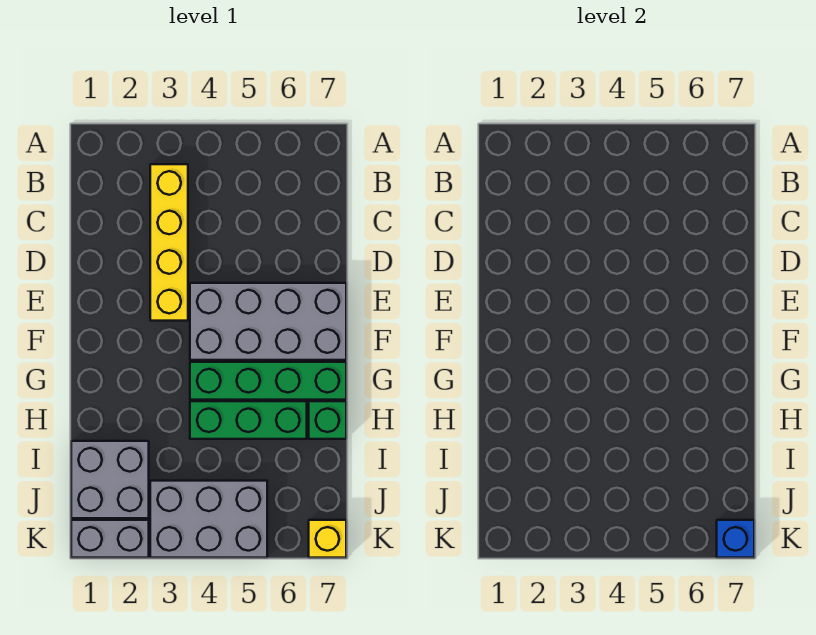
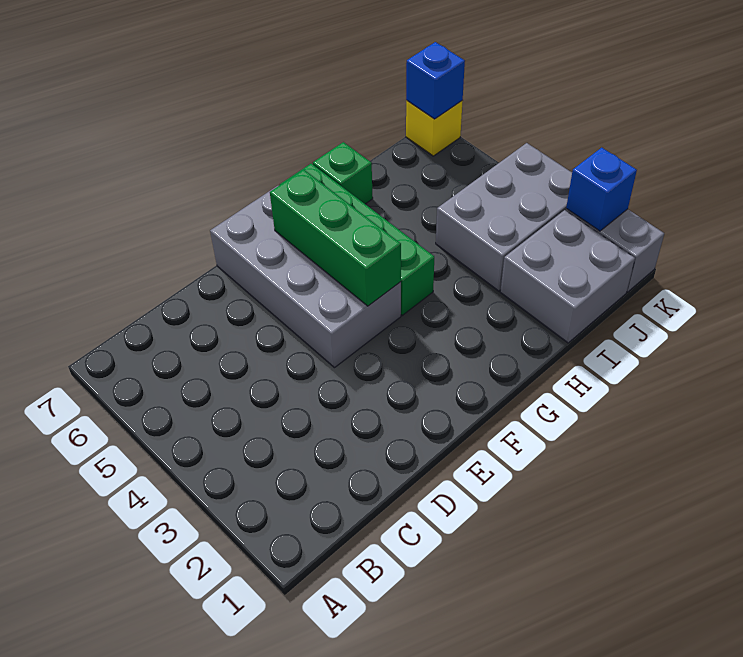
yellow brick B3:E3 level 1 -> none
green brick H4:H6 level 1 -> green brick F4:F6 level 2
grey brick J3:K5 level 1 -> grey brick I3:K4 level 1
none -> blue brick K2 level 2

